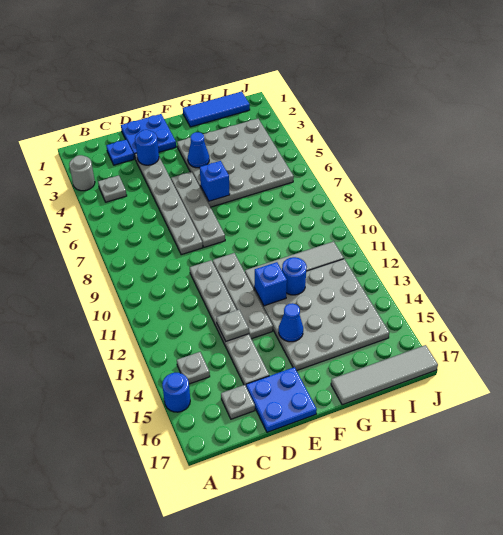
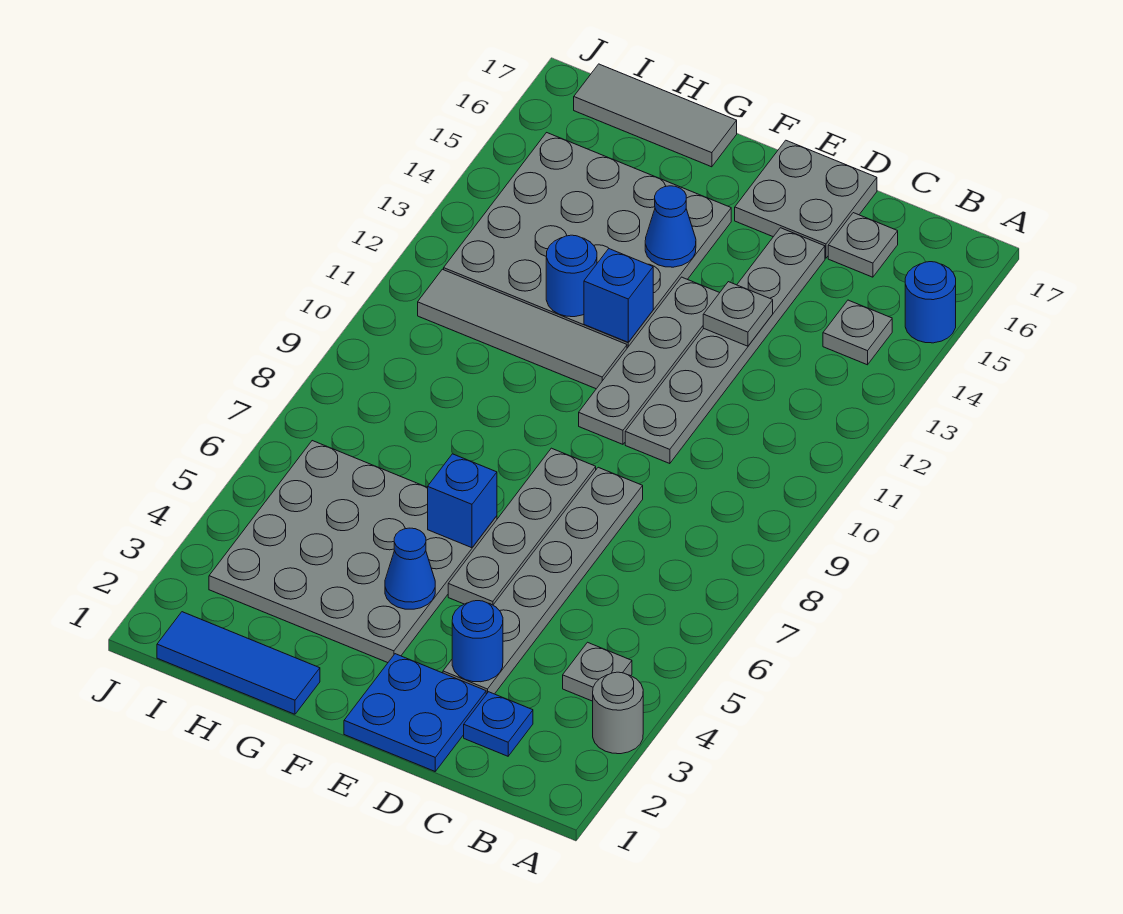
blue plate D16:E17 level 1 -> grey plate D16:E17 level 1
grey tile G17:J17 level 1 -> grey tile G17:I17 level 1

